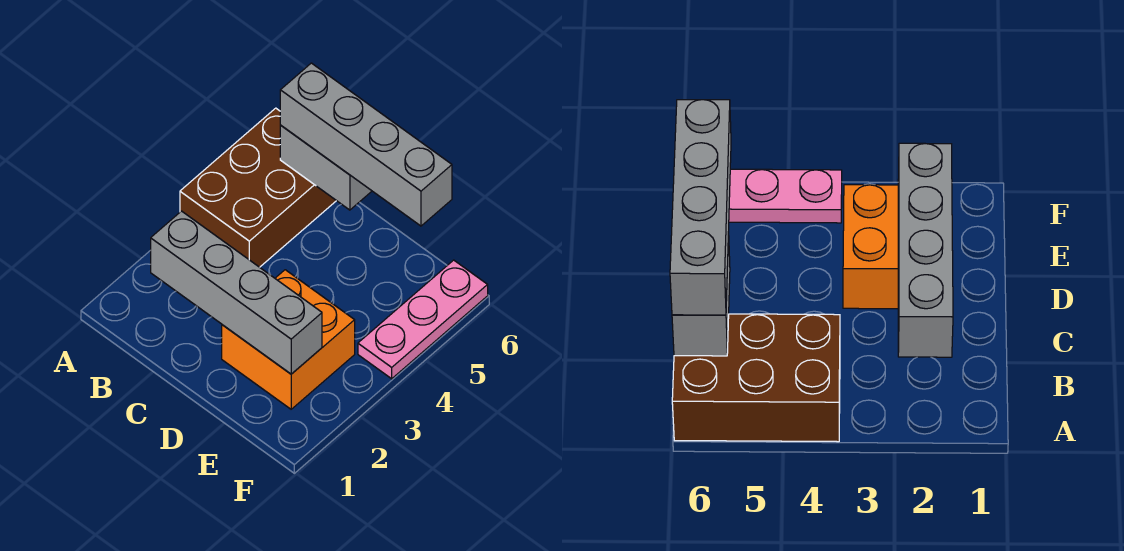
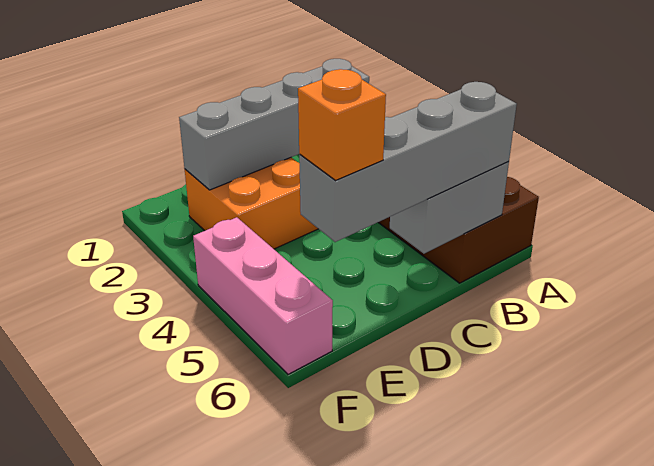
none -> orange brick E6 level 4
pink plate F4:F6 level 1 -> pink brick F4:F6 level 1

